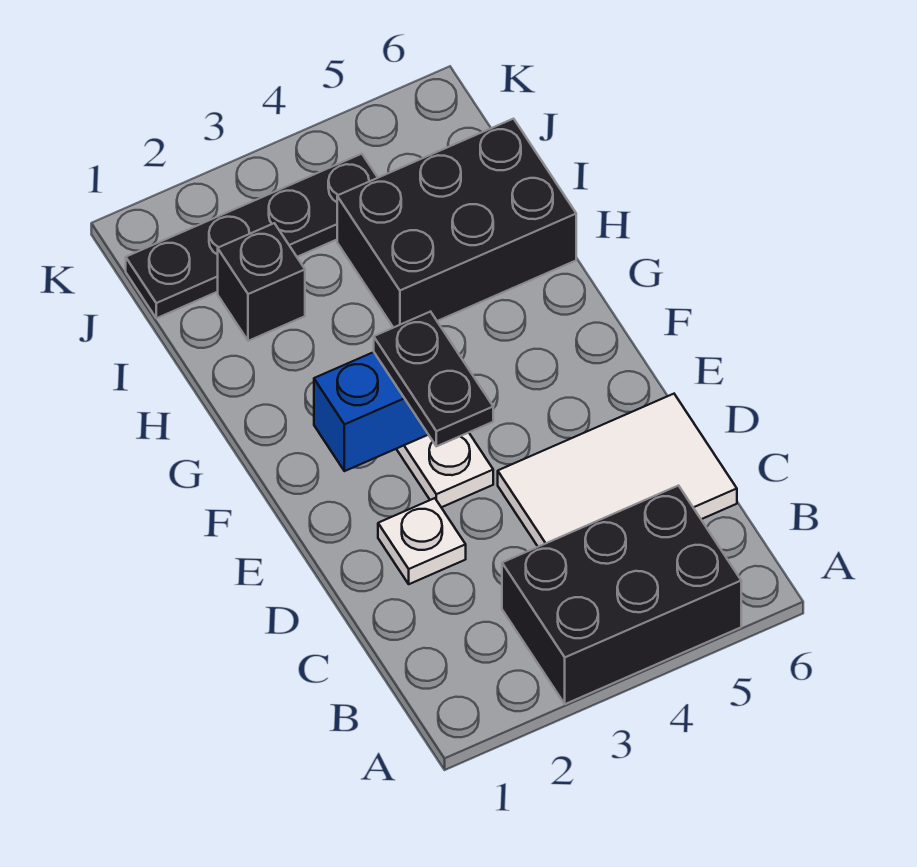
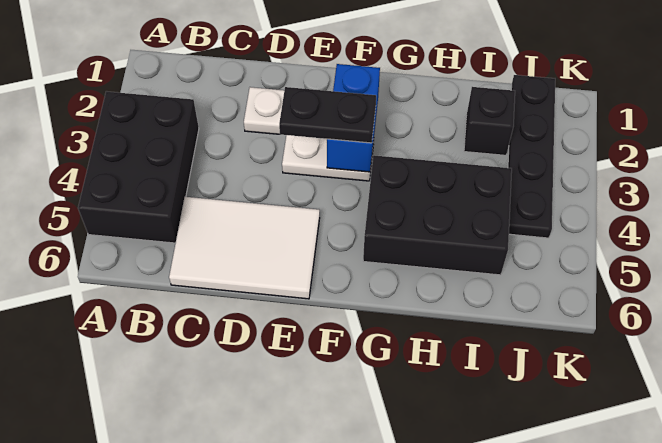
white tile C4:D6 level 1 -> white tile C5:E6 level 1
black brick H4:I6 level 1 -> black brick G4:I5 level 1

